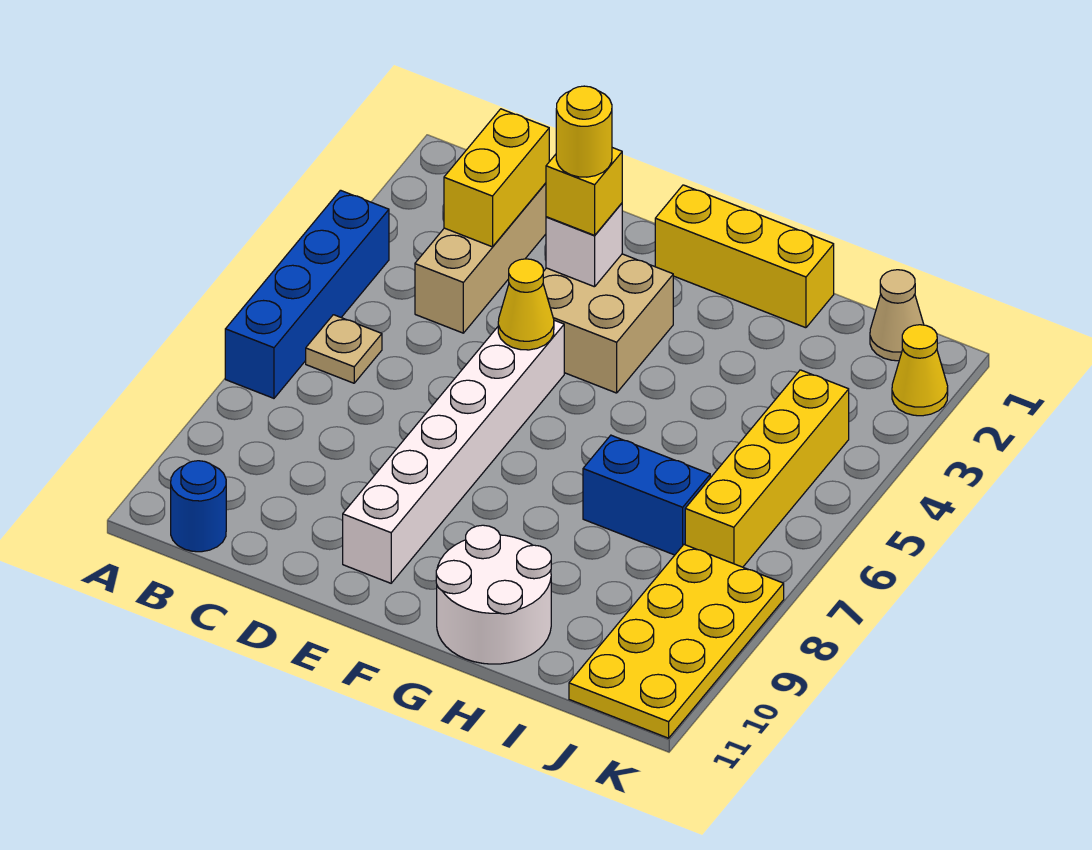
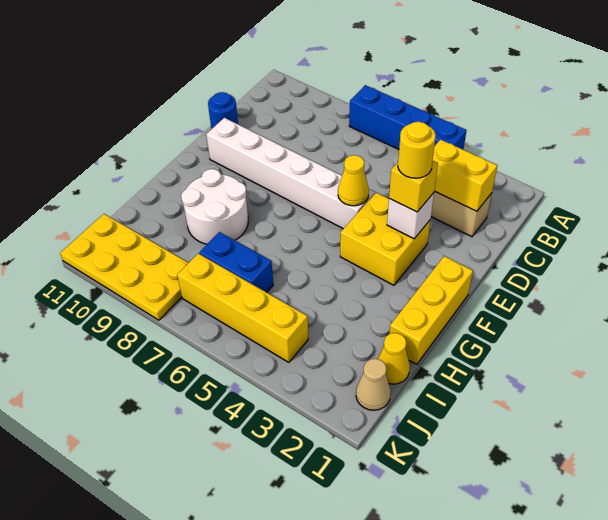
tan plate B6 level 1 -> none
blue round brick B11 level 1 -> blue round brick D11 level 1
tan brick E3:F4 level 1 -> yellow brick E3:F4 level 1
white round brick G10:H11 level 1 -> white round brick G8:H9 level 1
blue brick H7:I7 level 1 -> blue brick I6:I7 level 1
yellow cone K2 level 1 -> yellow cone I1 level 1

